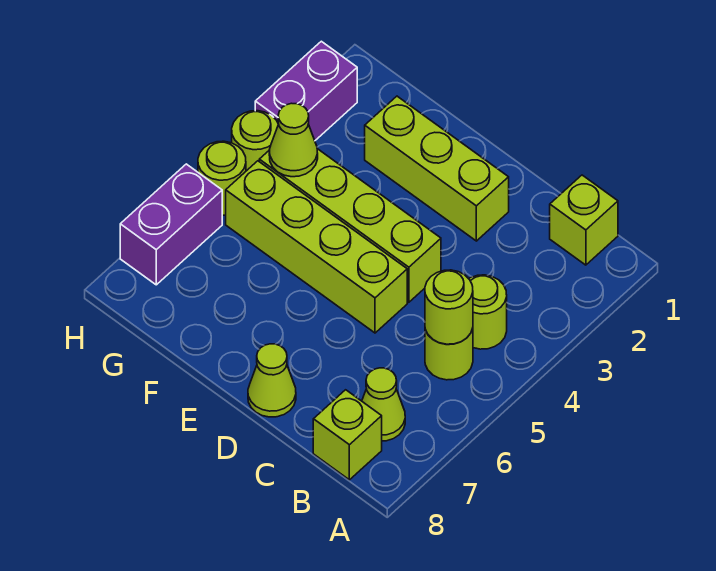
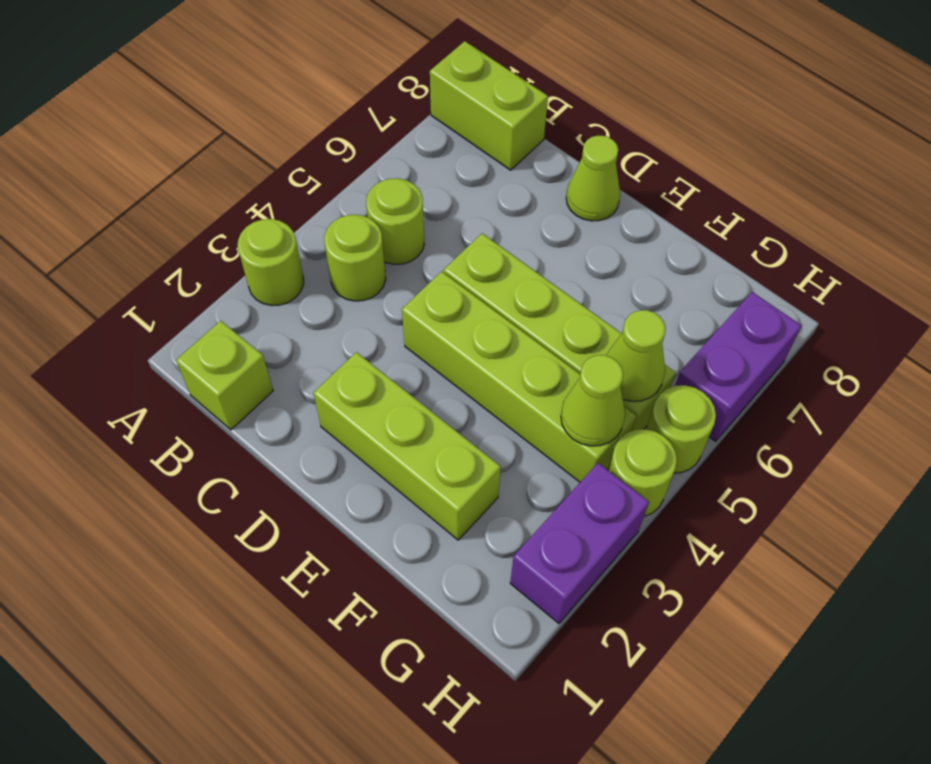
lime round brick B5 level 2 -> lime round brick A3 level 1
lime cone B7 level 1 -> lime cone G5 level 2
lime brick B8 level 1 -> lime brick A8:B8 level 1

